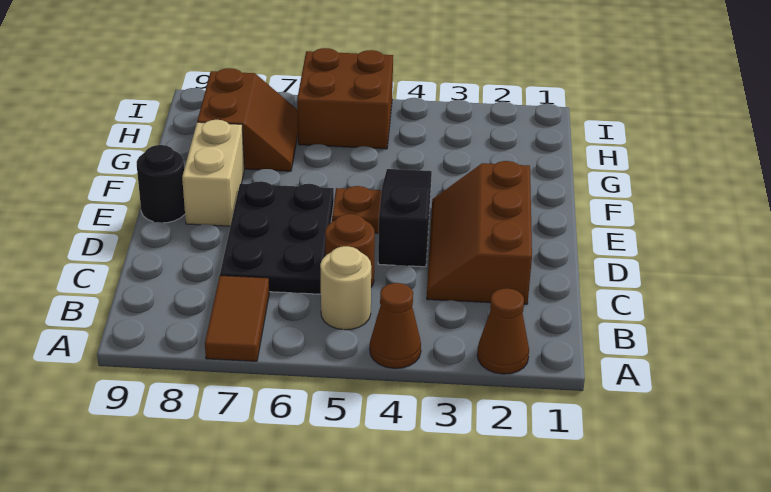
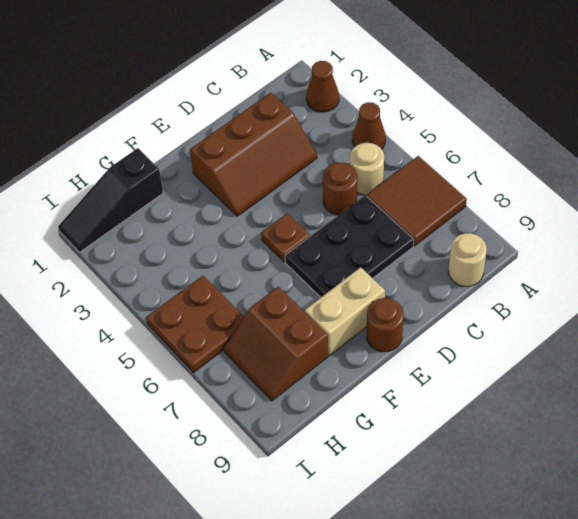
brown tile A7:B7 level 1 -> brown tile A6:B7 level 1
none -> tan round brick B9 level 1
black slope D4:F4 level 1 top D -> black slope G1:I1 level 1 top G
black round brick E9 level 1 -> brown round brick E9 level 1
brown slope G7:H8 level 1 top 8 -> brown slope G7:H8 level 1 top G
brown brick H5:I6 level 1 -> brown plate H5:I6 level 1

